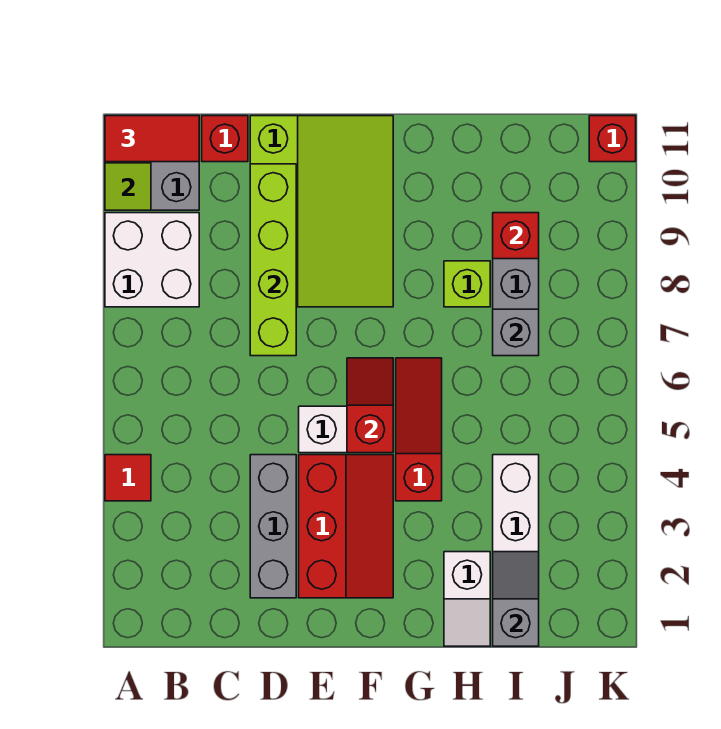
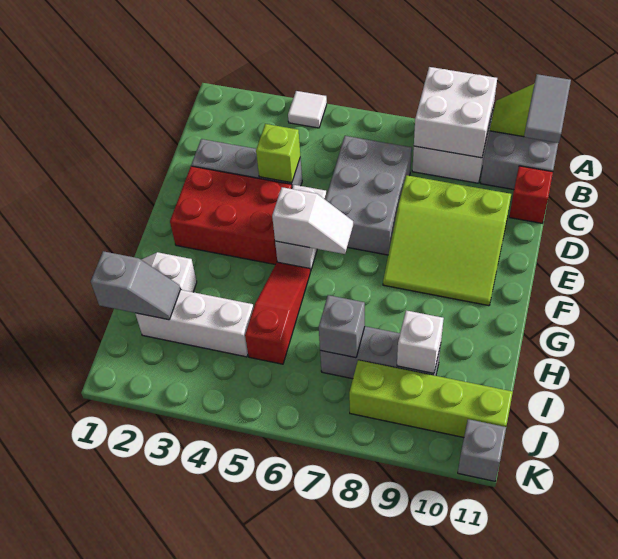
red tile A4 level 1 -> white tile A4 level 1
none -> white brick A8:B9 level 2
red tile A11:B11 level 3 -> grey tile A11:B11 level 3
none -> grey brick C6:E7 level 1
lime brick D7:D10 level 2 -> lime brick J8:J11 level 1
lime slope D8:F11 level 1 top D -> lime slope D8:F10 level 1 top D
red slope E2:F4 level 1 top E -> red brick E2:F4 level 1
red slope F5:F6 level 2 top 5 -> white slope F5:F6 level 2 top 5
red slope G4:G6 level 1 top 4 -> red slope G5:I5 level 1 top I
lime brick H8 level 1 -> lime brick D4 level 2
red brick I9 level 2 -> white brick I9 level 2
red brick K11 level 1 -> grey brick K11 level 1

